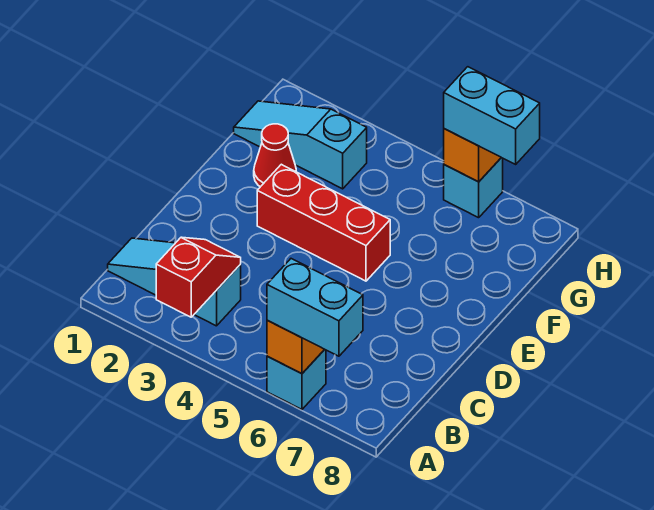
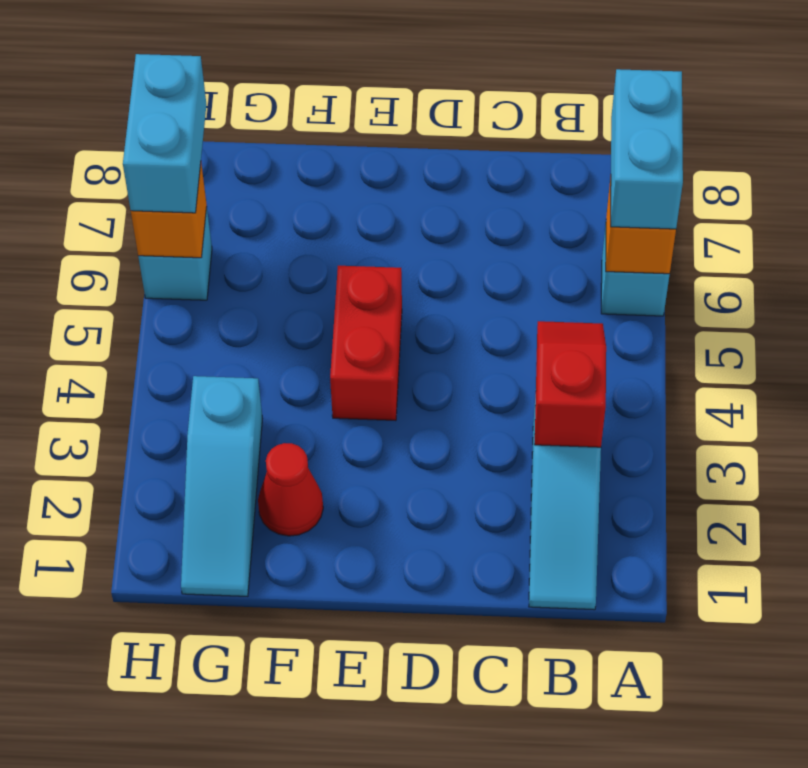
red slope A3:B3 level 2 top A -> red slope B3:B4 level 2 top 3
red brick E3:E5 level 1 -> red brick E4:E5 level 1

